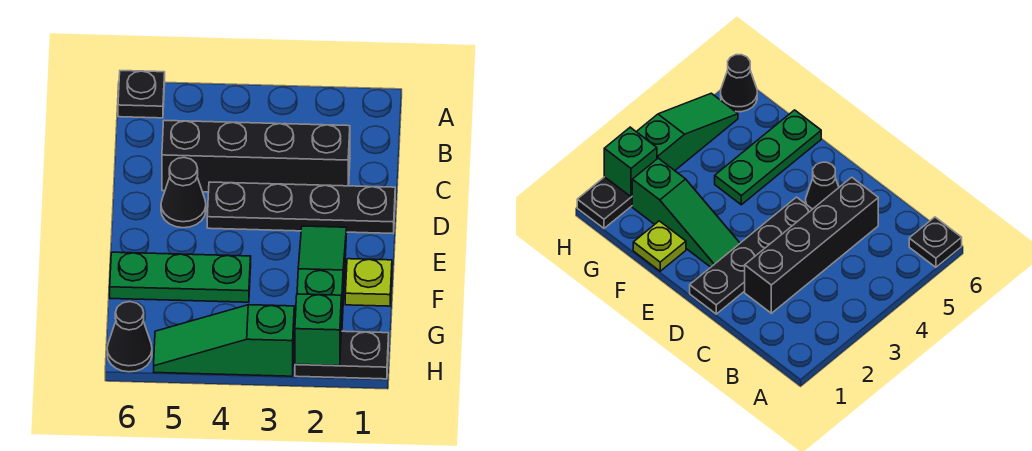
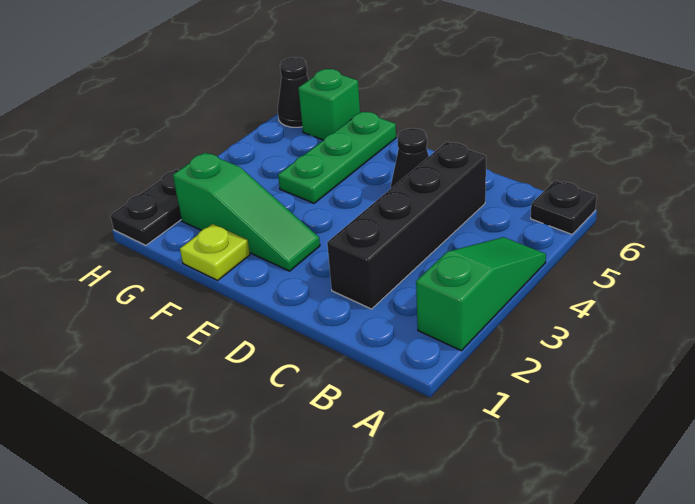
black plate D1:D4 level 1 -> none
green brick H2 level 2 -> green brick G6 level 1
green slope H3:H5 level 1 top 3 -> green slope A2:A4 level 1 top 2

